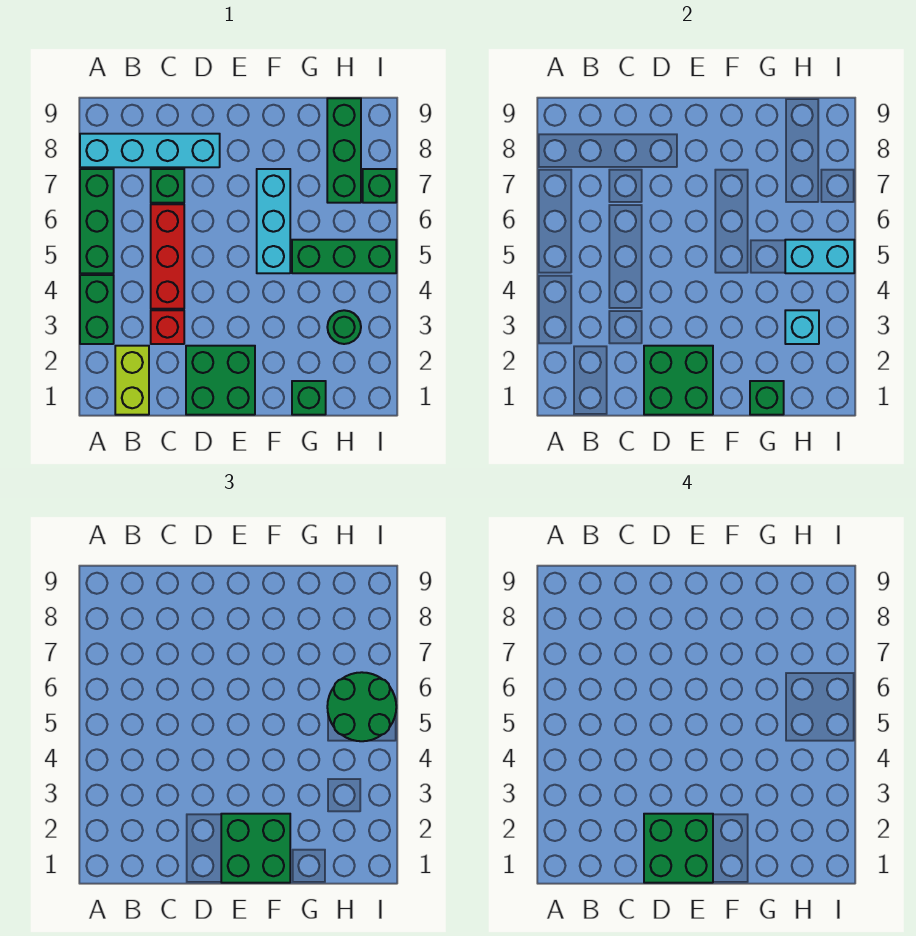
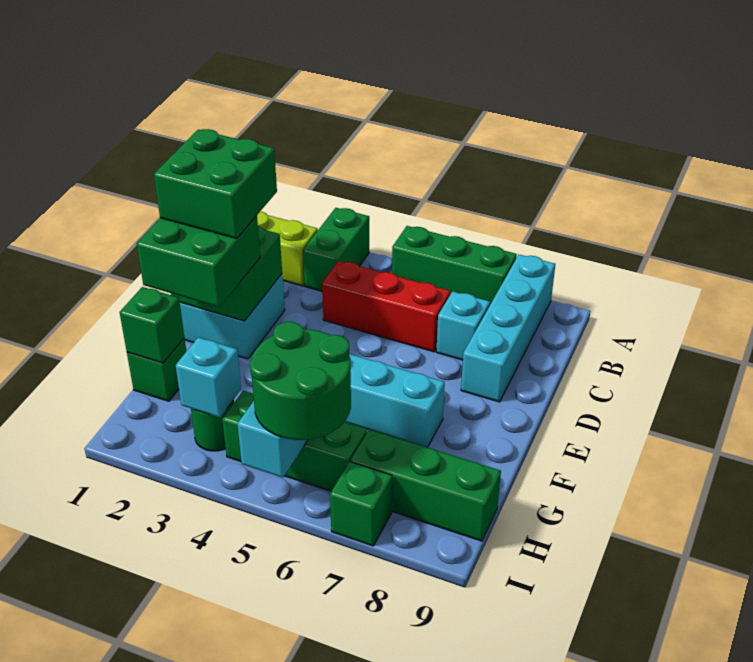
green brick A3:A4 level 1 -> green brick A3:B3 level 1
red brick C3 level 1 -> none
green brick C7 level 1 -> cyan brick C7 level 1
green brick D1:E2 level 1 -> cyan brick D1:E2 level 1
green brick G5:I5 level 1 -> green brick H4:H6 level 1

